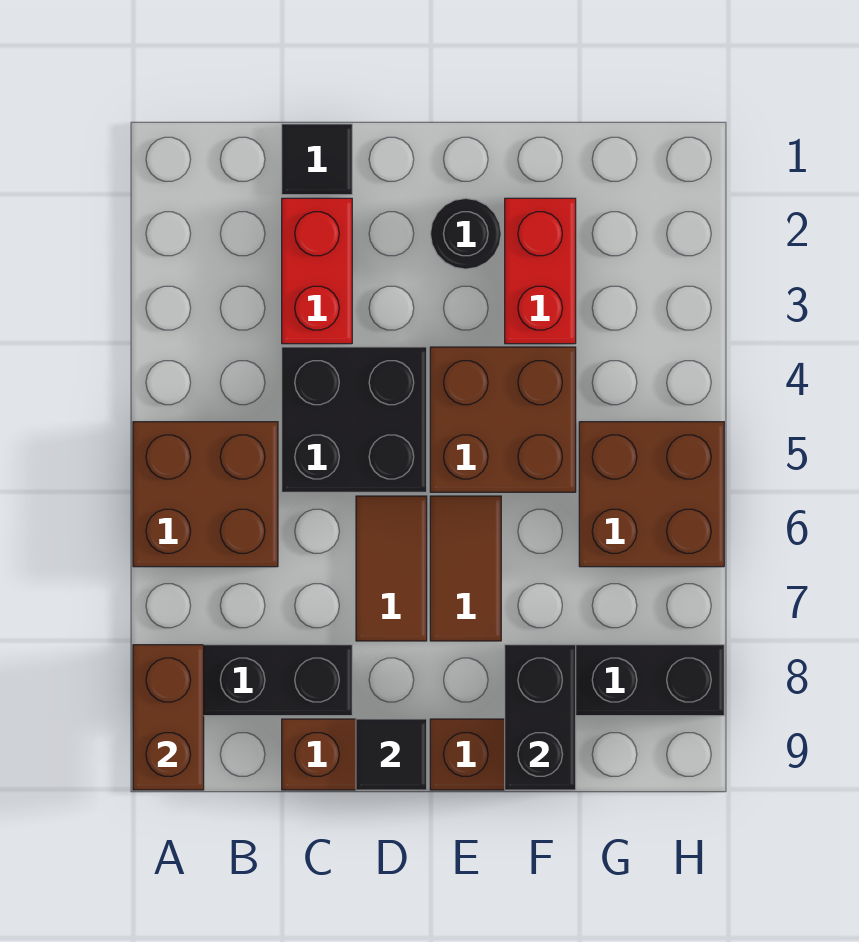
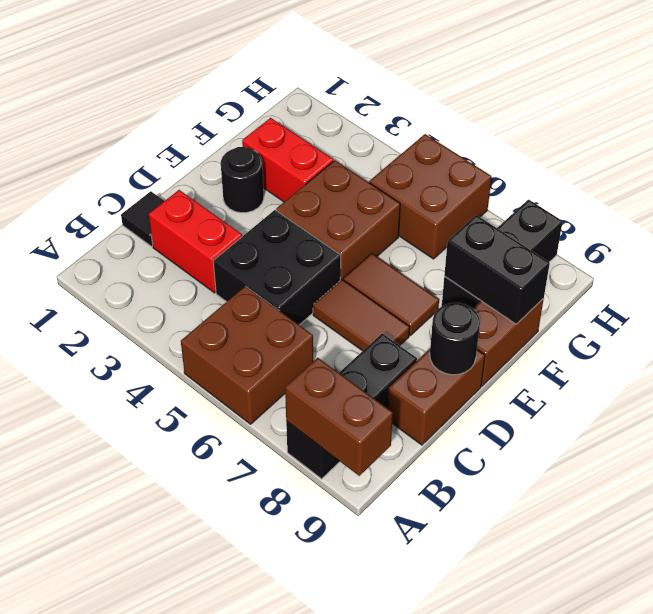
black tile D9 level 2 -> black round brick D9 level 2

